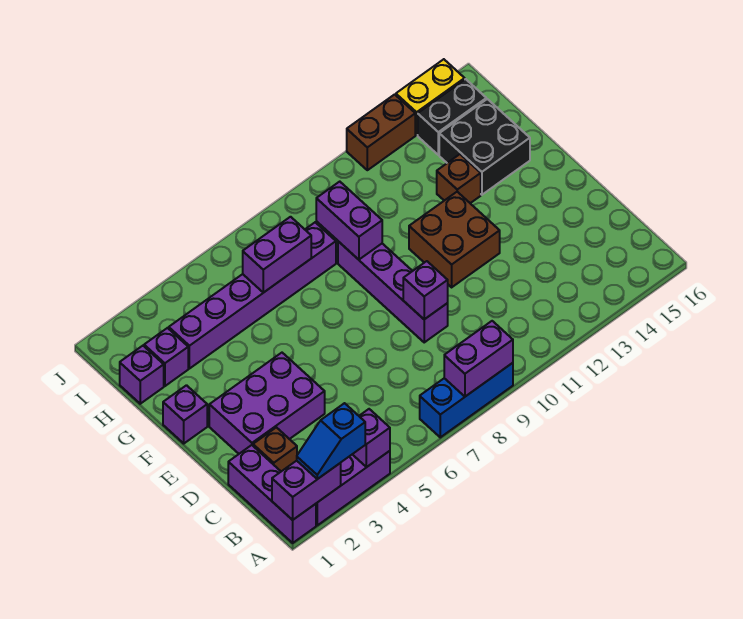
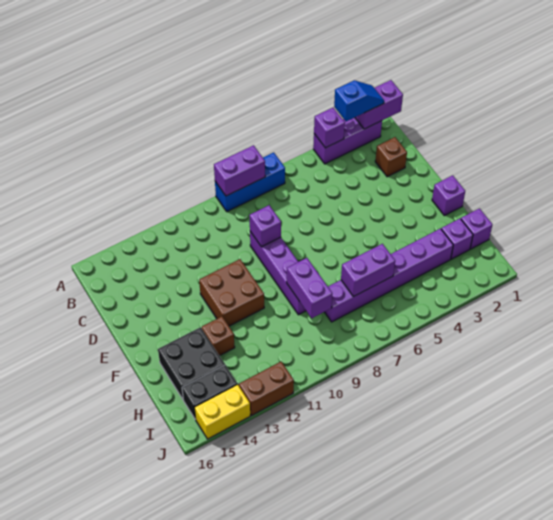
purple brick A1:C1 level 1 -> none
purple brick D2:E4 level 1 -> none

